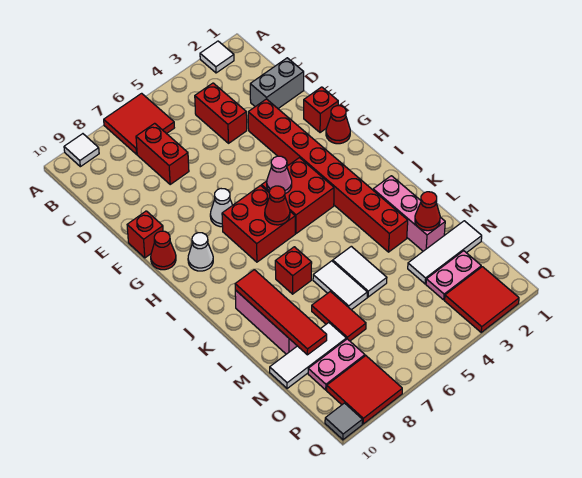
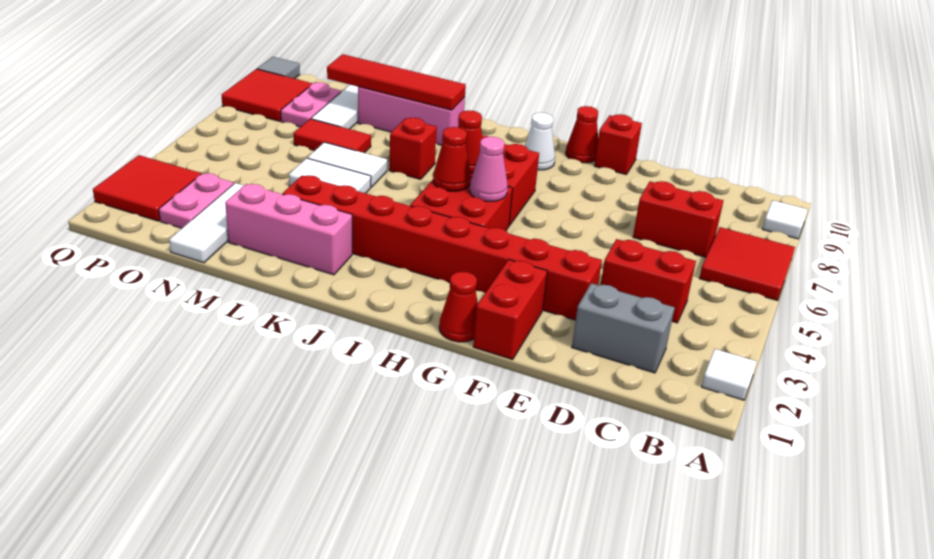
grey brick D1:D2 level 1 -> grey brick C2:D2 level 1
red brick F1 level 1 -> red brick F1:F2 level 1
white cone G7 level 1 -> none
red cone M2 level 2 -> red cone I5 level 2

